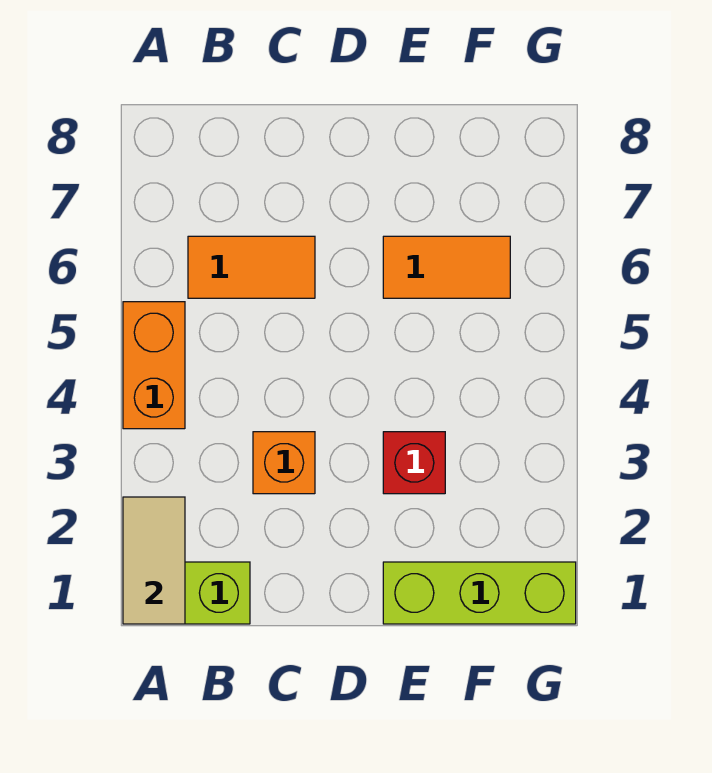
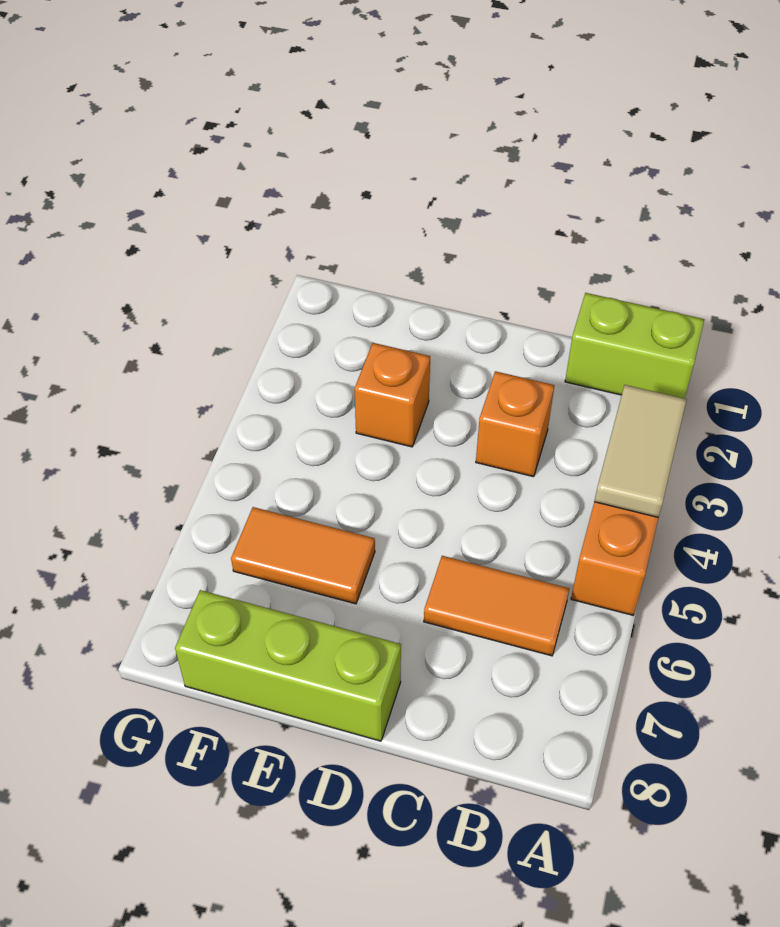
tan tile A1:A2 level 2 -> tan tile A3:A4 level 2
lime brick E1:G1 level 1 -> lime brick D8:F8 level 1
red brick E3 level 1 -> orange brick E3 level 1

